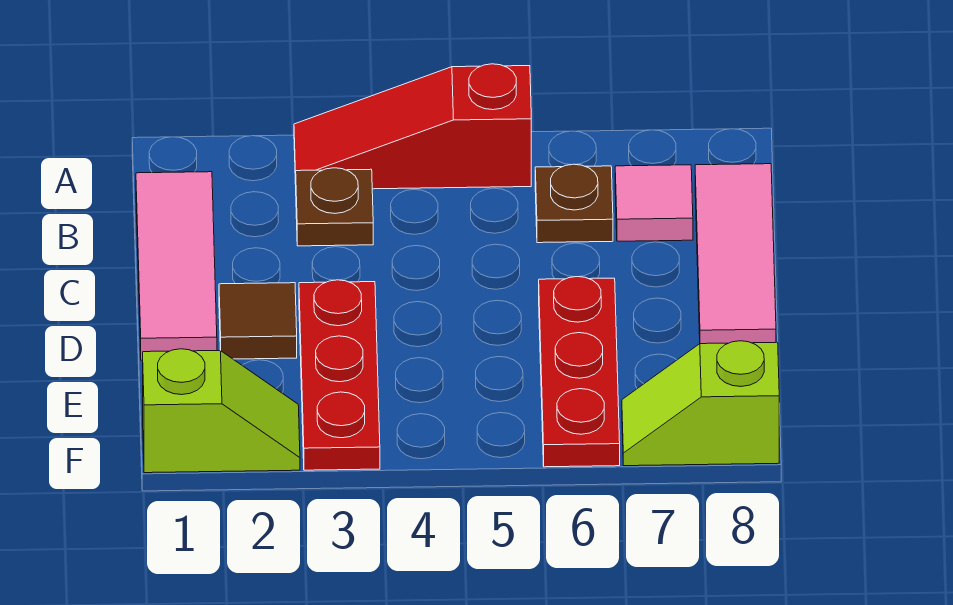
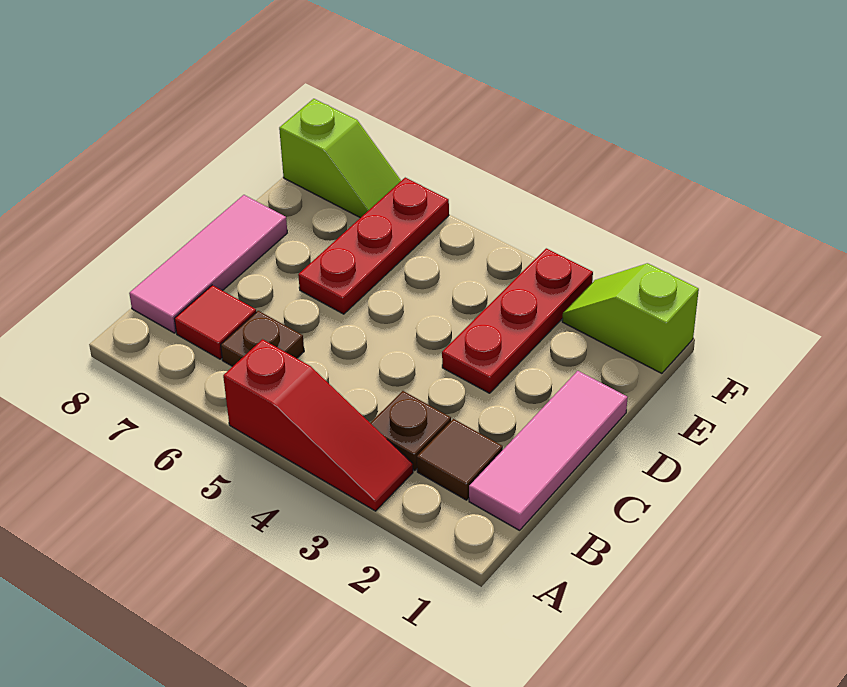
pink tile B7 level 1 -> red tile B7 level 1
brown tile D2 level 1 -> brown tile B2 level 1

